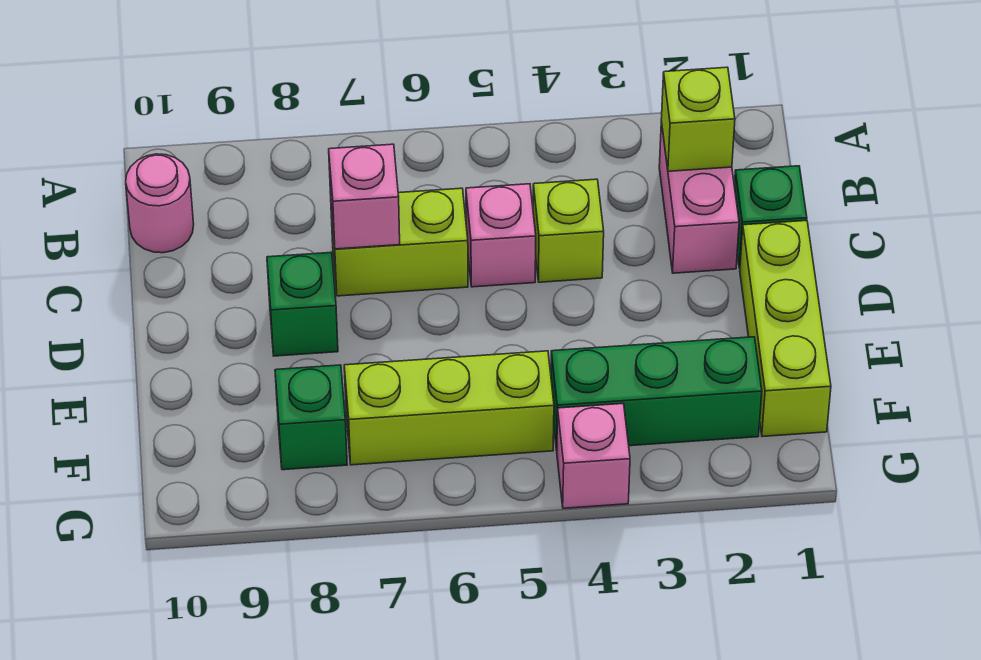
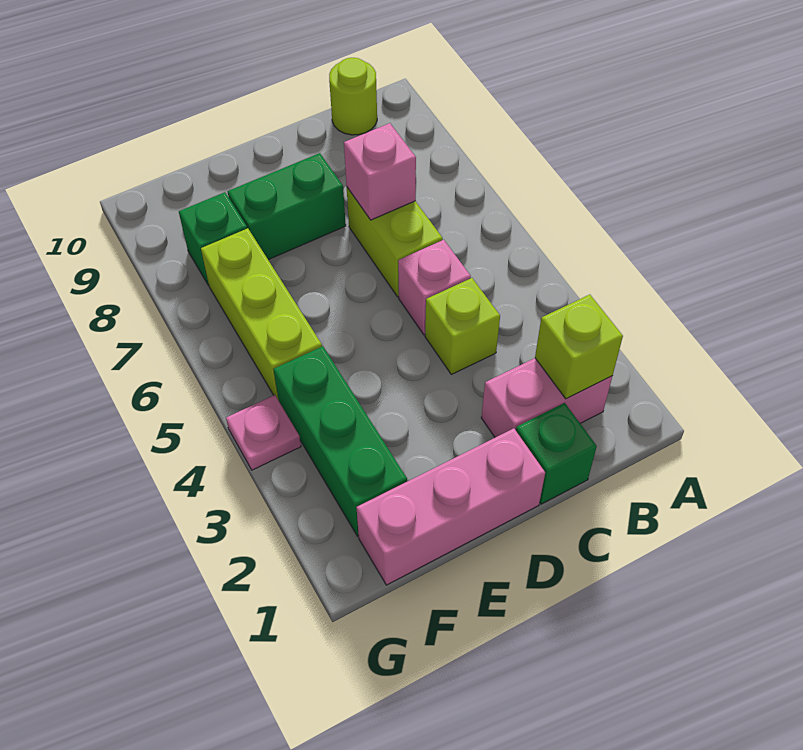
pink round brick B10 level 1 -> lime round brick B10 level 1
lime brick D1:F1 level 1 -> pink brick D1:F1 level 1
green brick D8 level 1 -> green brick D8:E8 level 1
pink brick G4 level 1 -> pink plate G4 level 1

